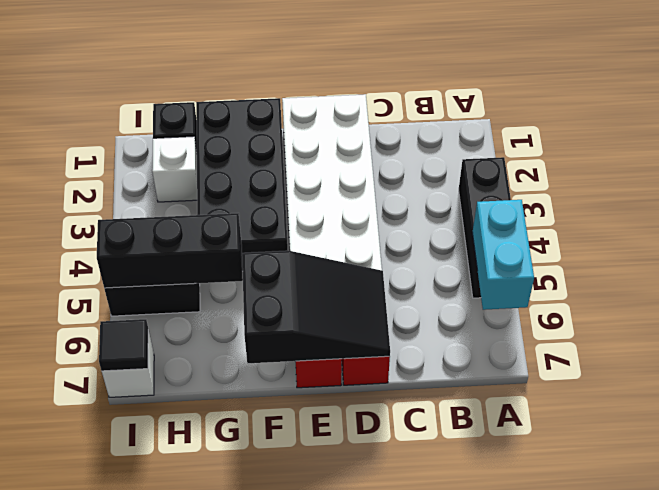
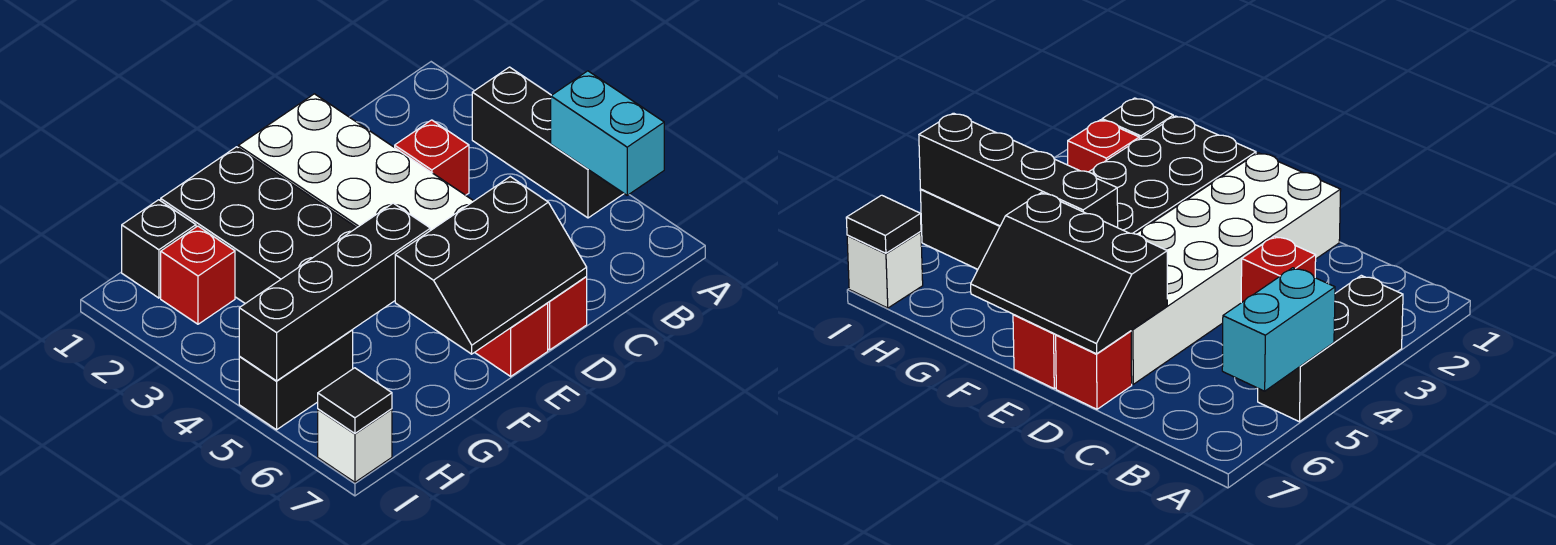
none -> red brick C3 level 1
black slope D6:F7 level 2 top F -> black slope D6:F7 level 2 top 6
black brick G5:I5 level 2 -> black brick F5:I5 level 2
white brick H2 level 1 -> red brick H2 level 1

